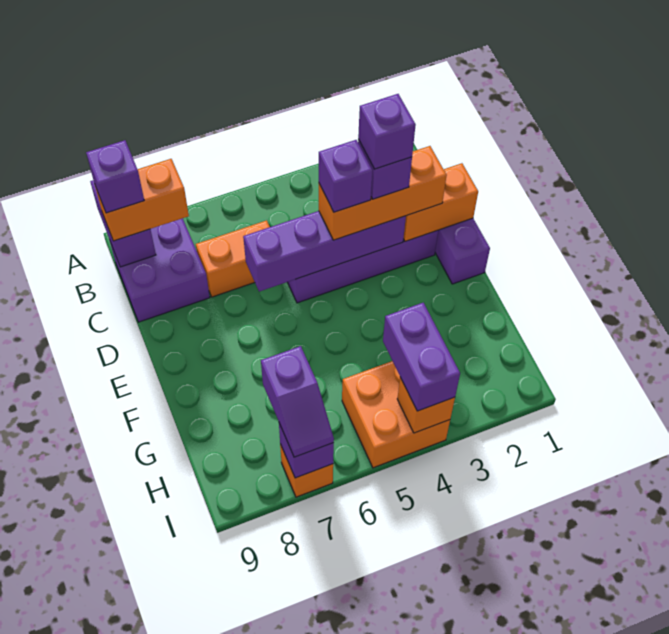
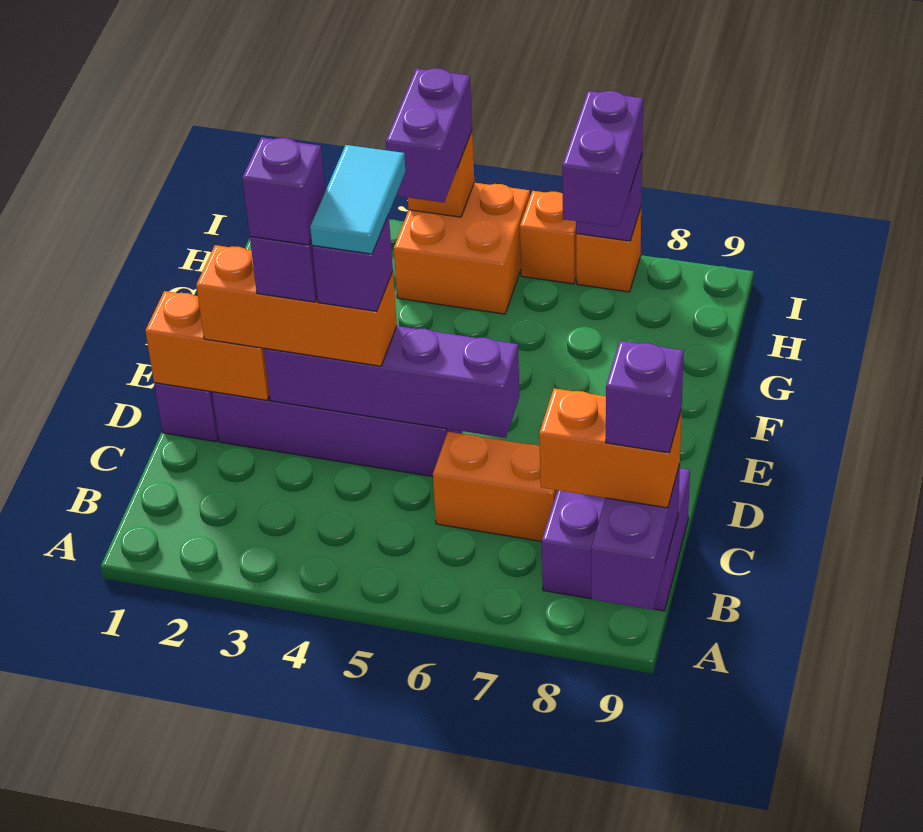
none -> cyan tile D4:E4 level 5
purple slope H7:I7 level 3 top H -> purple brick H7:I7 level 3
none -> orange brick I6 level 1

